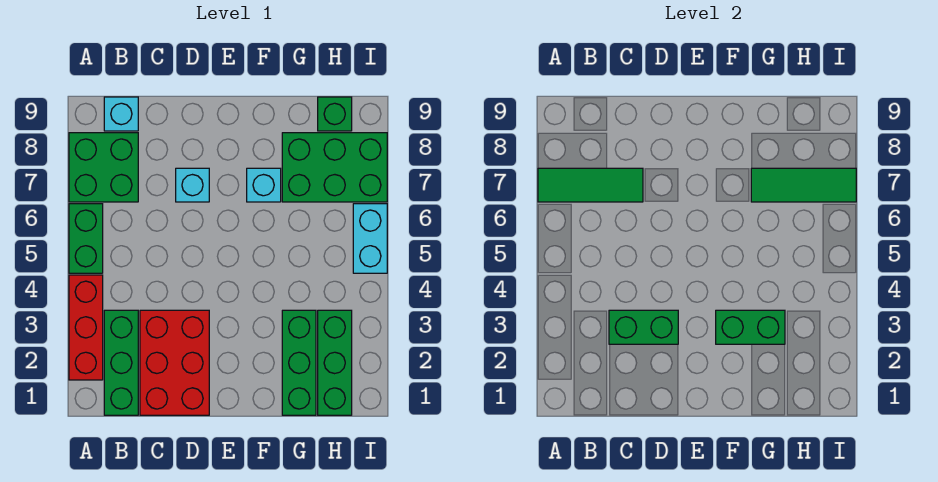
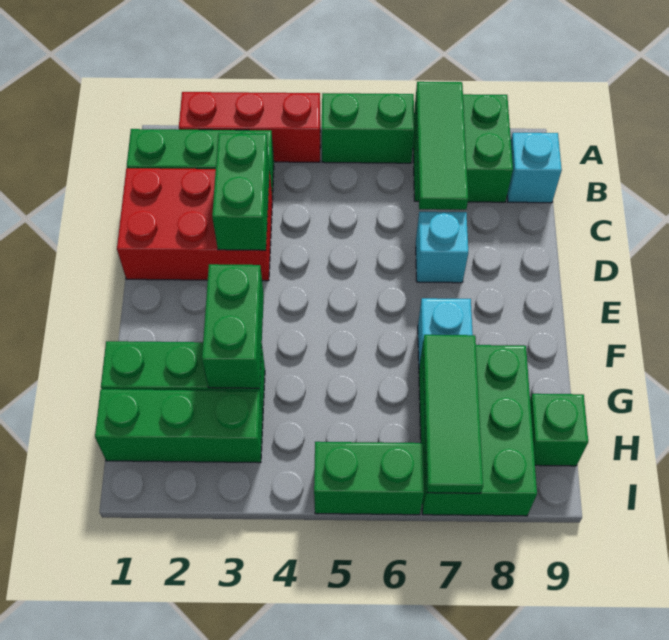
cyan brick I5:I6 level 1 -> green brick I5:I6 level 1

